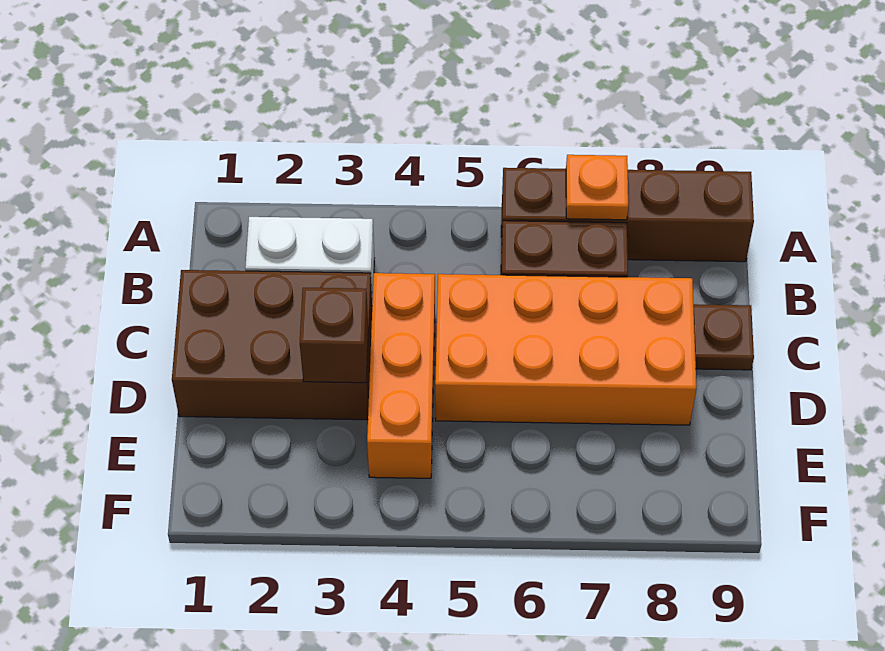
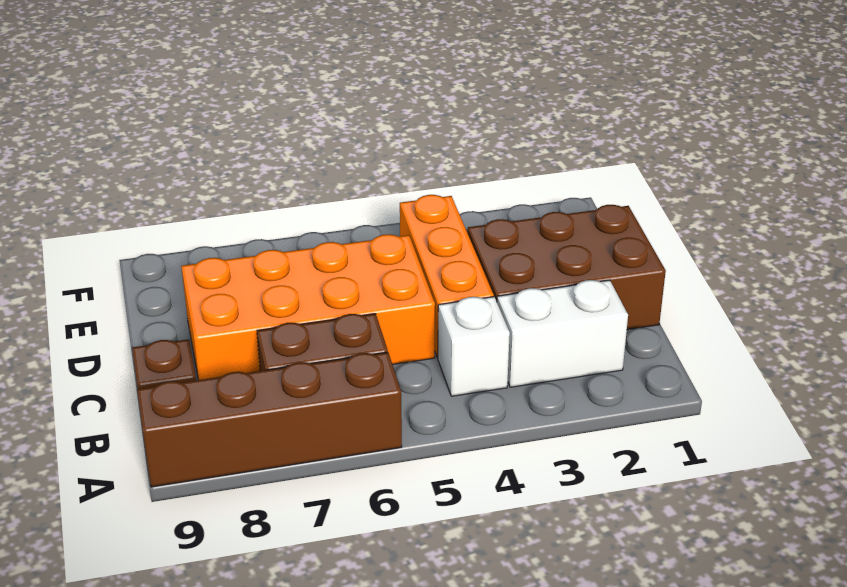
orange plate A7 level 2 -> none
none -> white brick B4 level 1
brown brick D3 level 2 -> none

